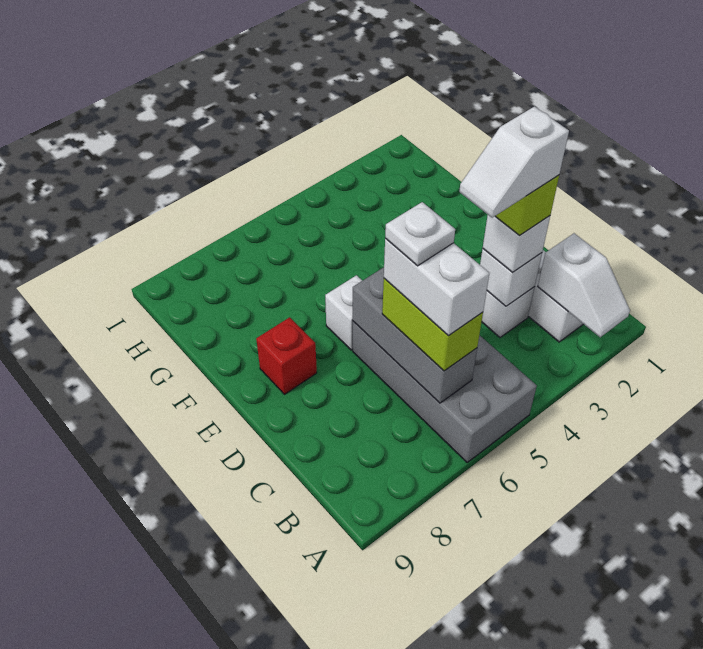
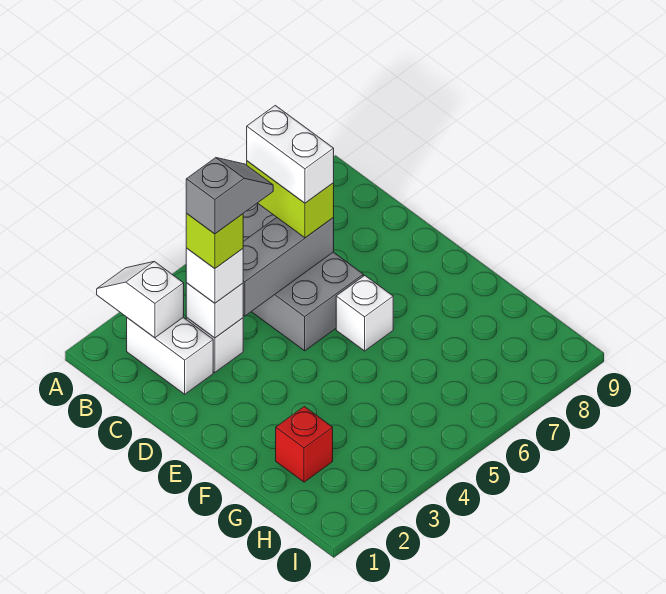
grey brick B6:D6 level 2 -> grey brick C4:C6 level 2
white slope C3:C4 level 5 top 3 -> grey slope C3:C4 level 5 top 3
white plate C6 level 5 -> none
red brick E8 level 1 -> red brick G2 level 1

